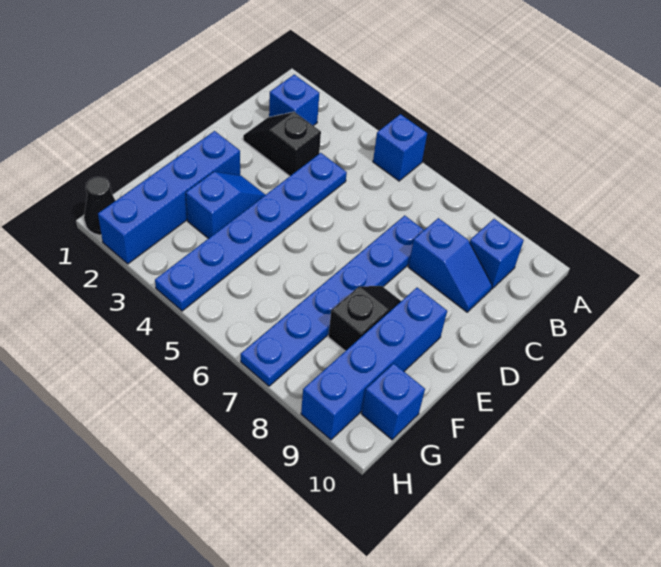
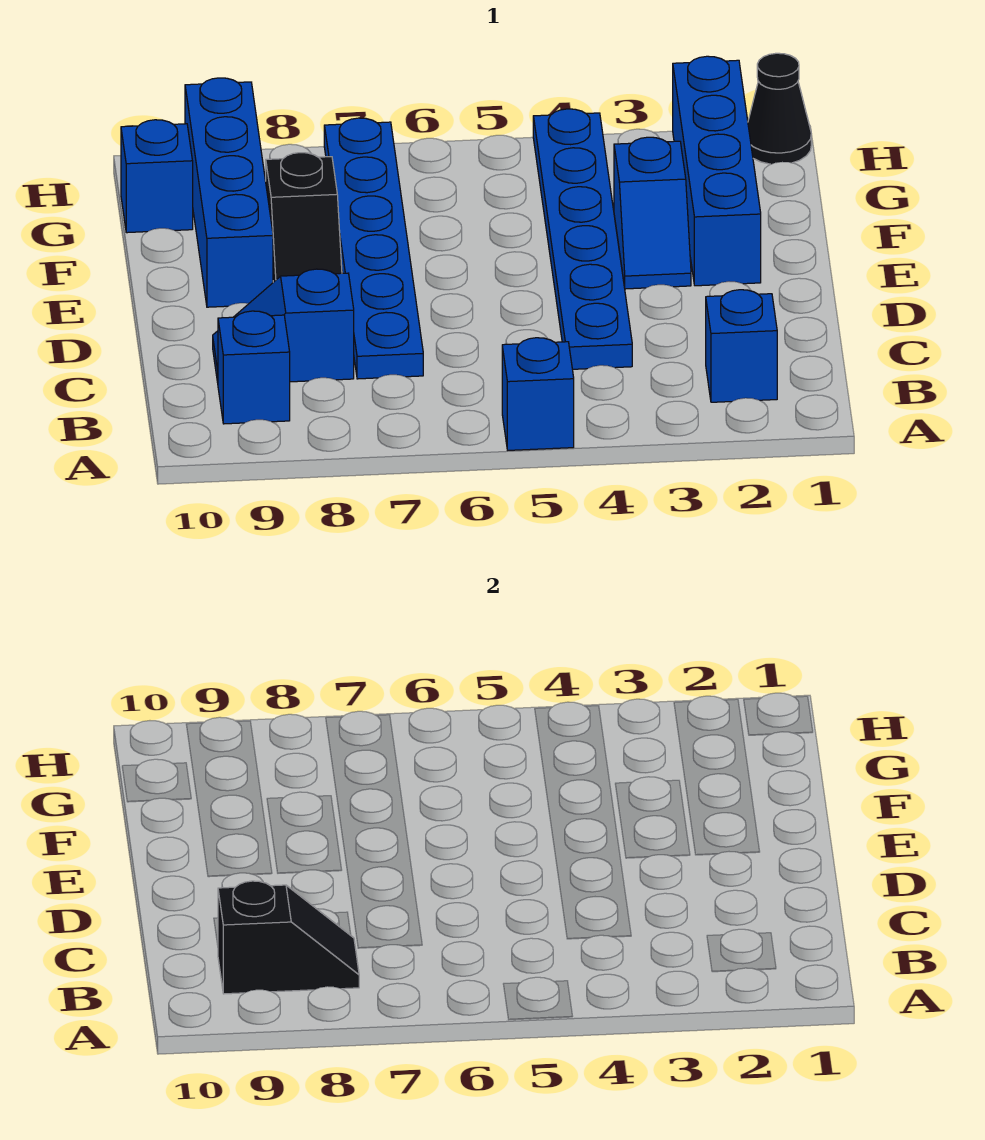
black slope C2:C3 level 1 top 3 -> black slope B8:B9 level 2 top 9

